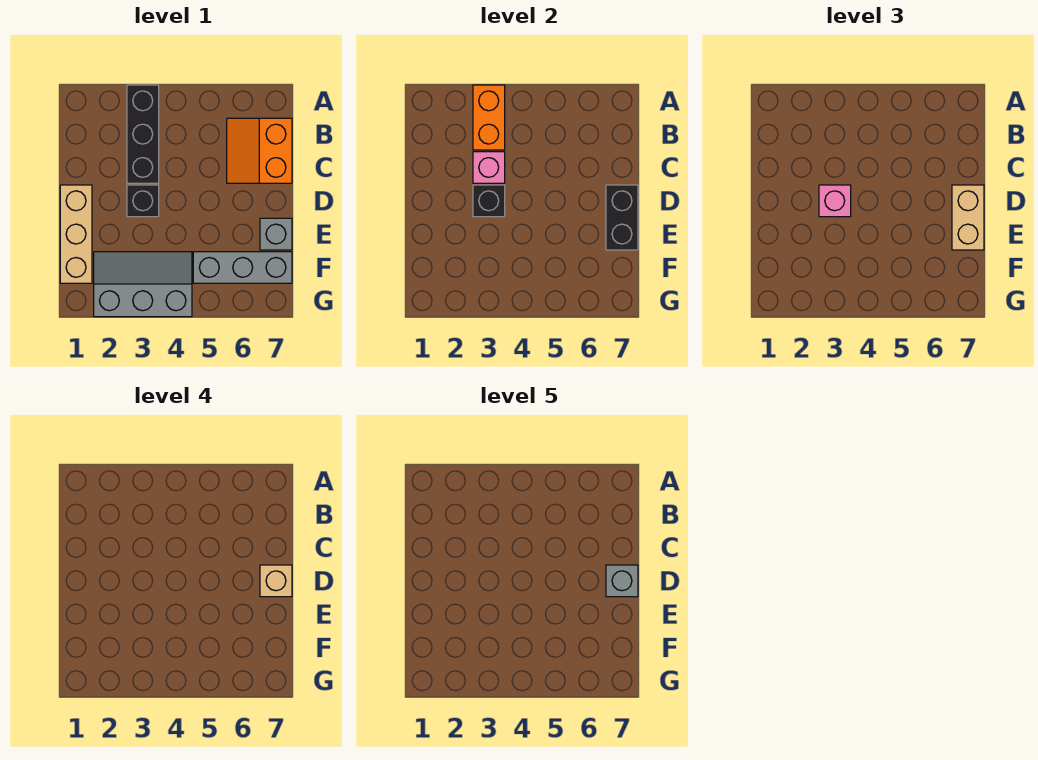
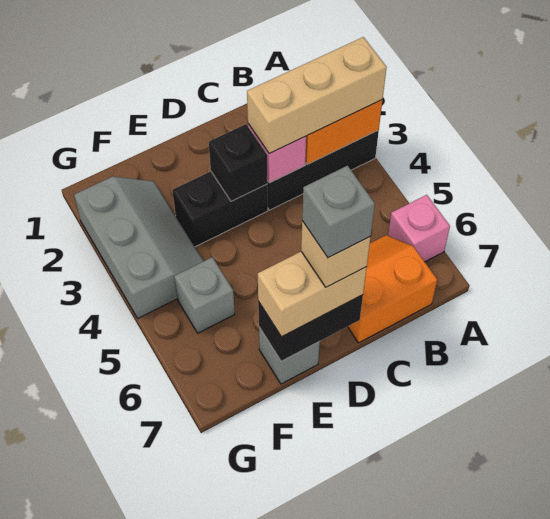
tan brick D1:F1 level 1 -> tan brick A3:C3 level 3
black brick D3 level 1 -> black brick D3:E3 level 1
pink brick D3 level 3 -> pink brick A6 level 1
grey brick F5:F7 level 1 -> grey brick F5 level 1

